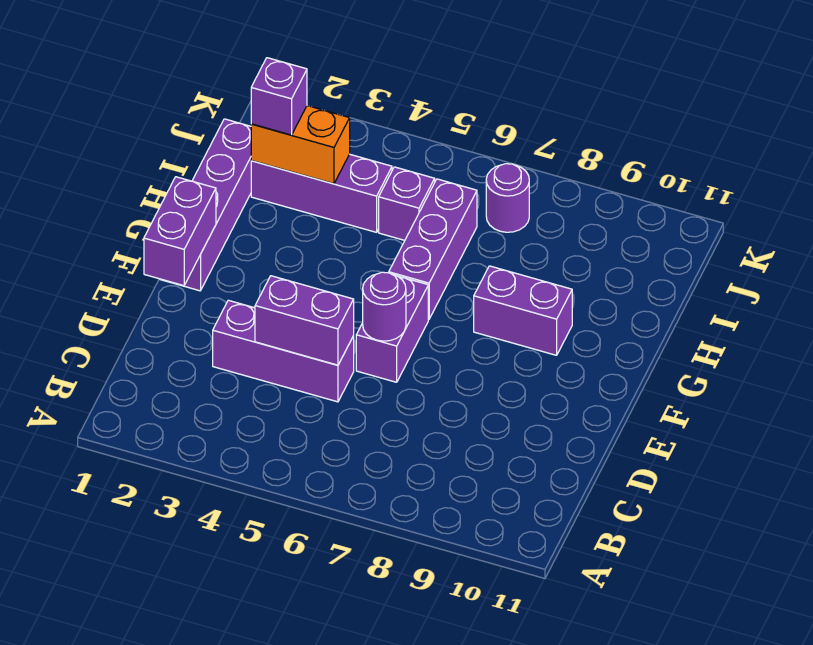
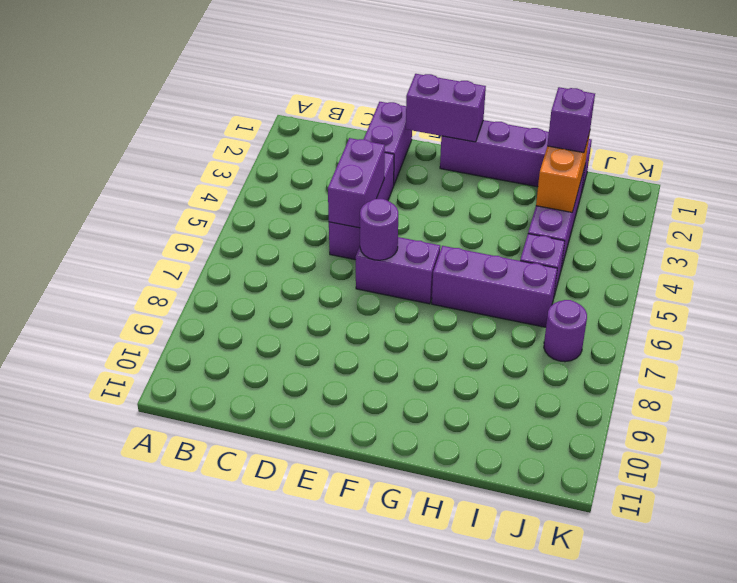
purple brick G8:G9 level 1 -> purple brick D1:D2 level 1

